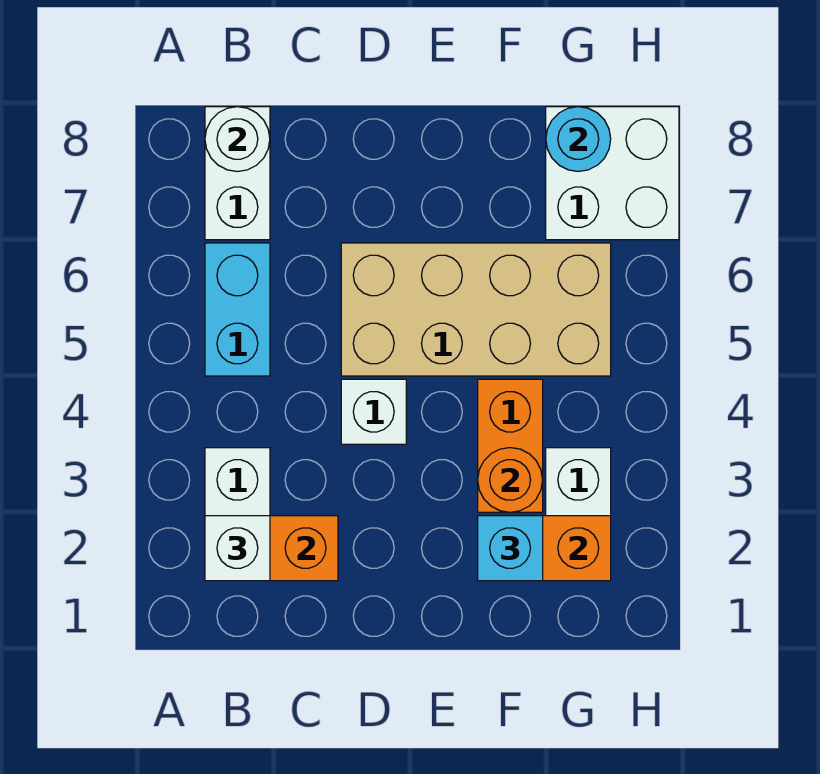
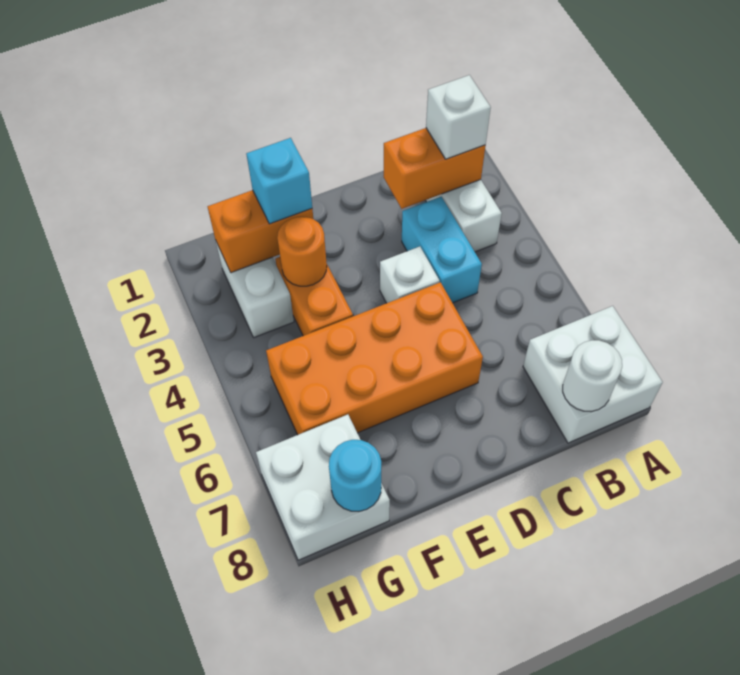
cyan brick B5:B6 level 1 -> cyan brick C3:C4 level 1
white brick B7:B8 level 1 -> white brick A7:B8 level 1
tan brick D5:G6 level 1 -> orange brick D5:G6 level 1

